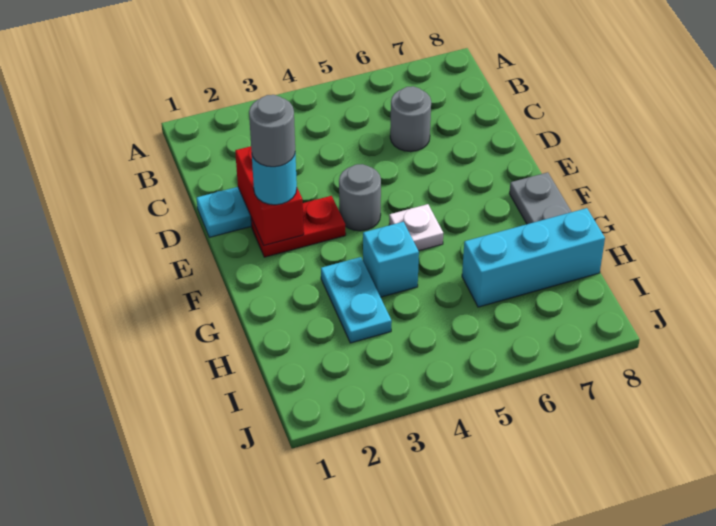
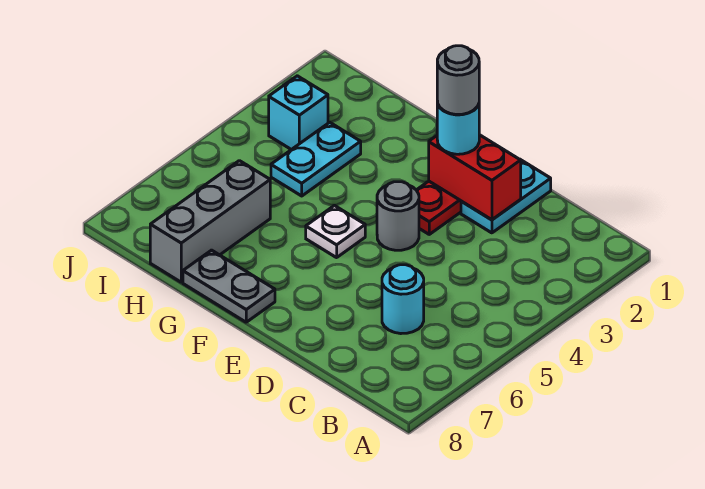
grey round brick C6 level 1 -> cyan round brick C6 level 1
cyan plate G3:H3 level 1 -> cyan plate H3:H4 level 1
cyan brick G4 level 1 -> cyan brick I3 level 1
cyan brick H6:H8 level 1 -> grey brick H6:H8 level 1

